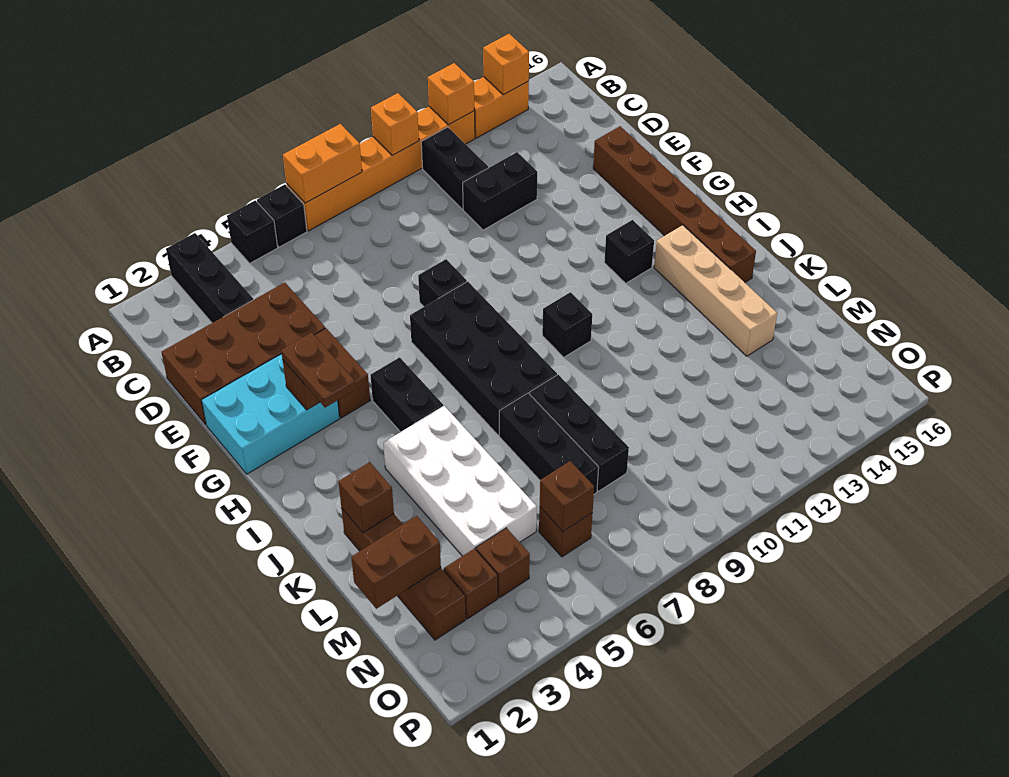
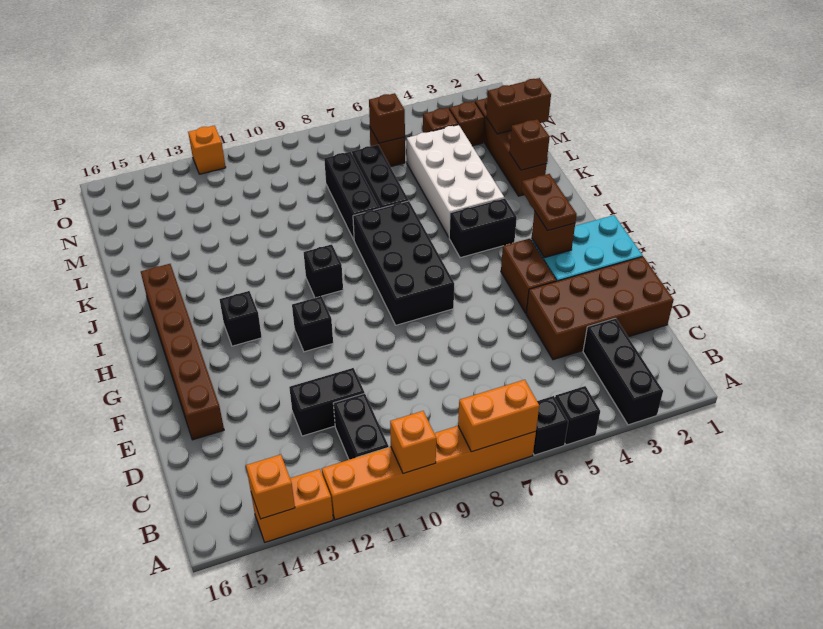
orange brick A12 level 2 -> orange brick P12 level 1
black brick F8 level 1 -> black brick G11 level 1
black brick H5:I5 level 1 -> black brick I4:I5 level 1
tan brick I14:L14 level 1 -> none

